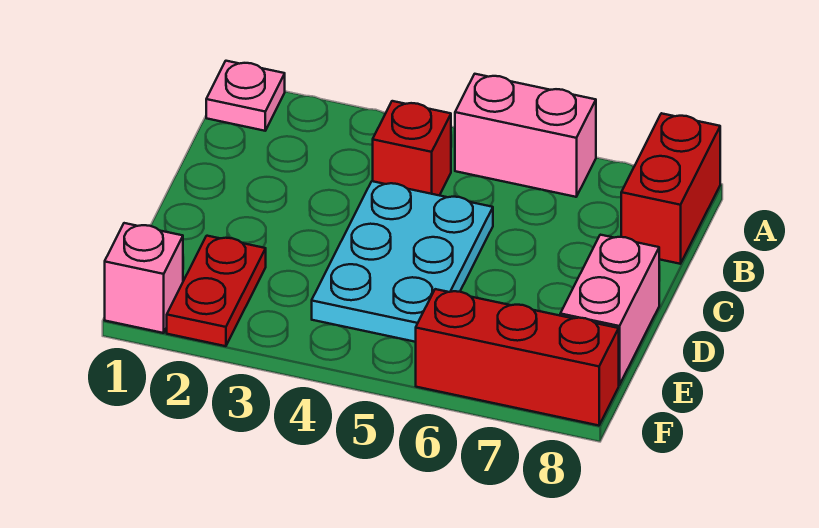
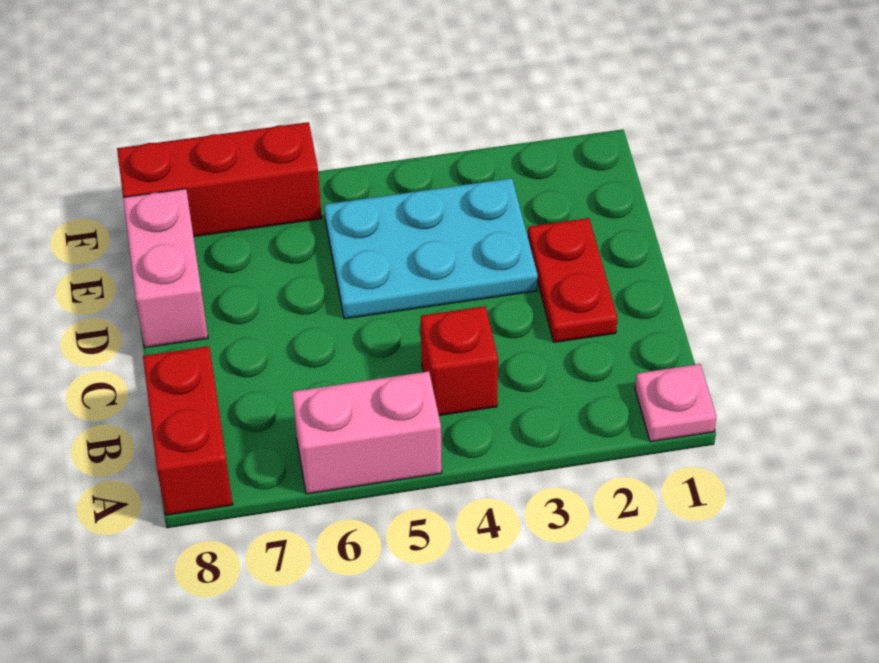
cyan plate C4:E5 level 1 -> cyan plate D3:E5 level 1
red plate E2:F2 level 1 -> red plate C2:D2 level 1
pink brick F1 level 1 -> none

